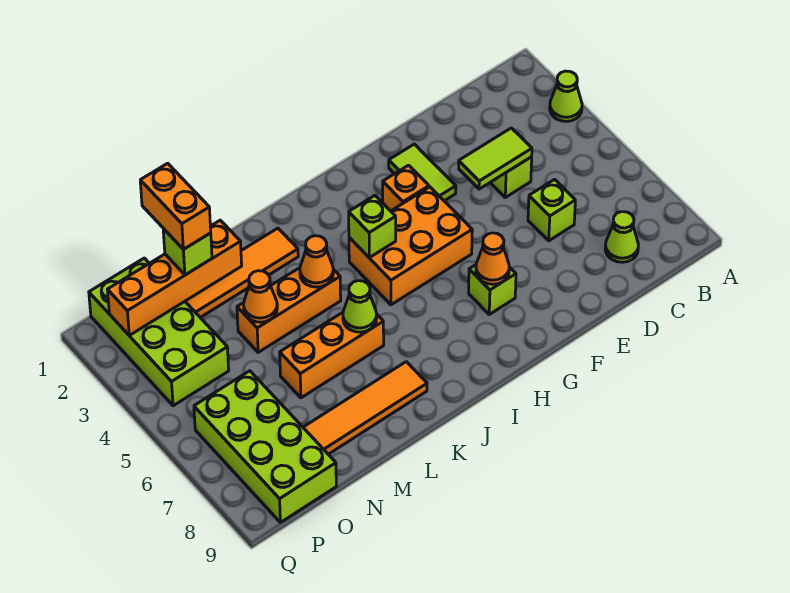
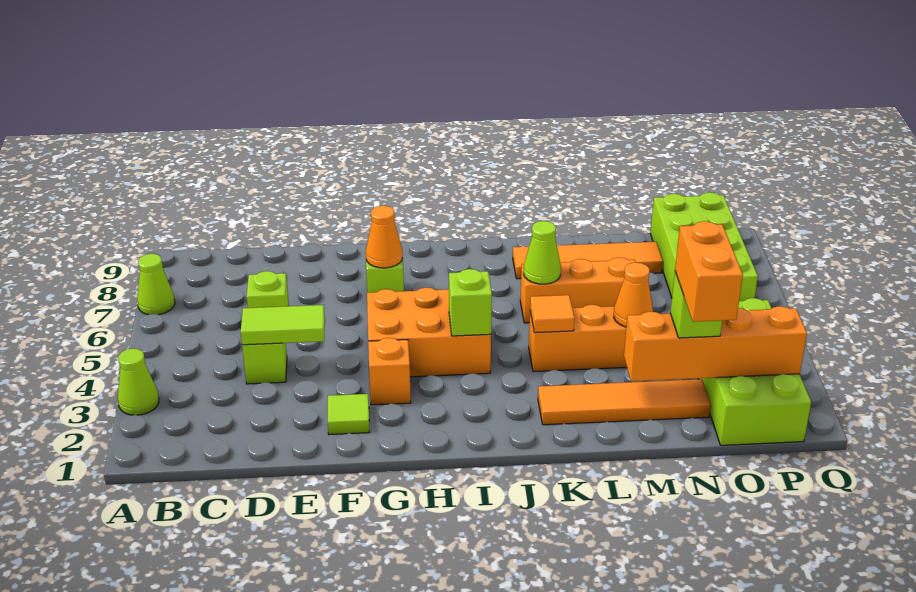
lime cone C8 level 1 -> lime cone A7 level 1
lime tile F2:F3 level 1 -> lime tile F2 level 1
orange cone K4 level 2 -> orange tile K4 level 2

